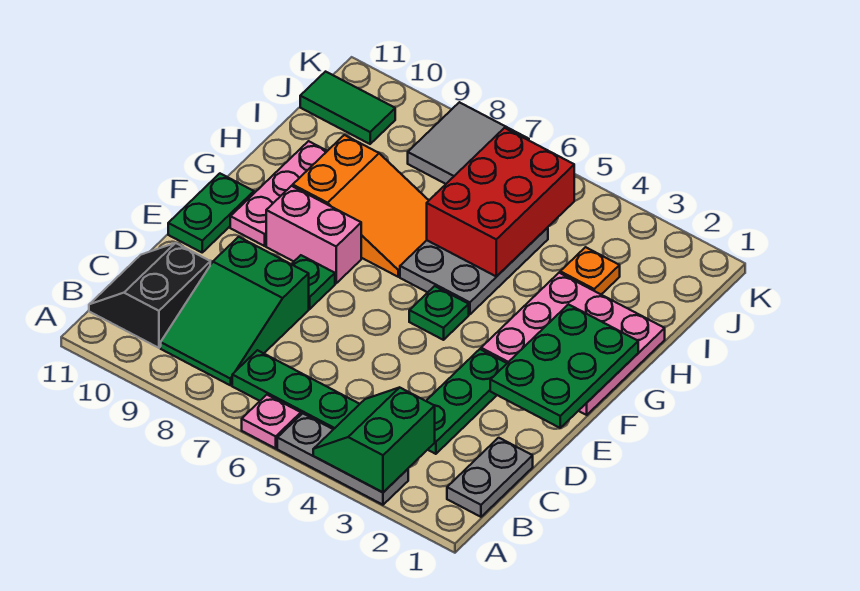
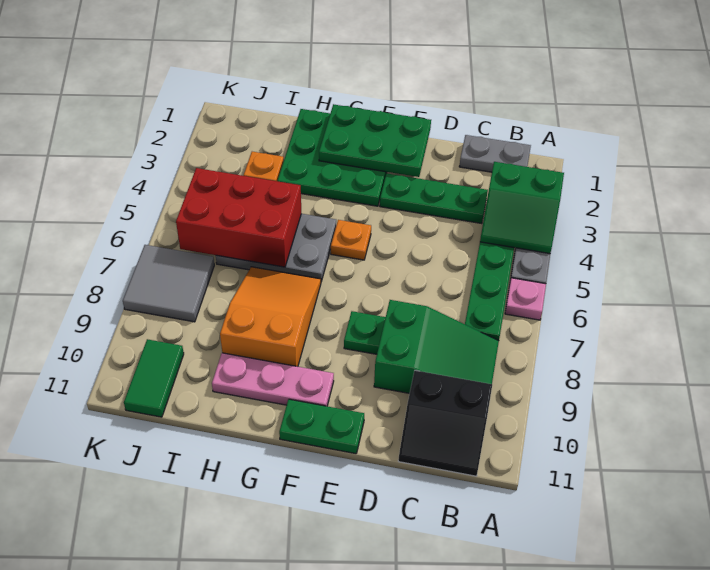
pink plate F1:H3 level 1 -> green plate F1:H3 level 1
green plate F5 level 1 -> orange plate F5 level 1
pink brick F8:F9 level 1 -> none

